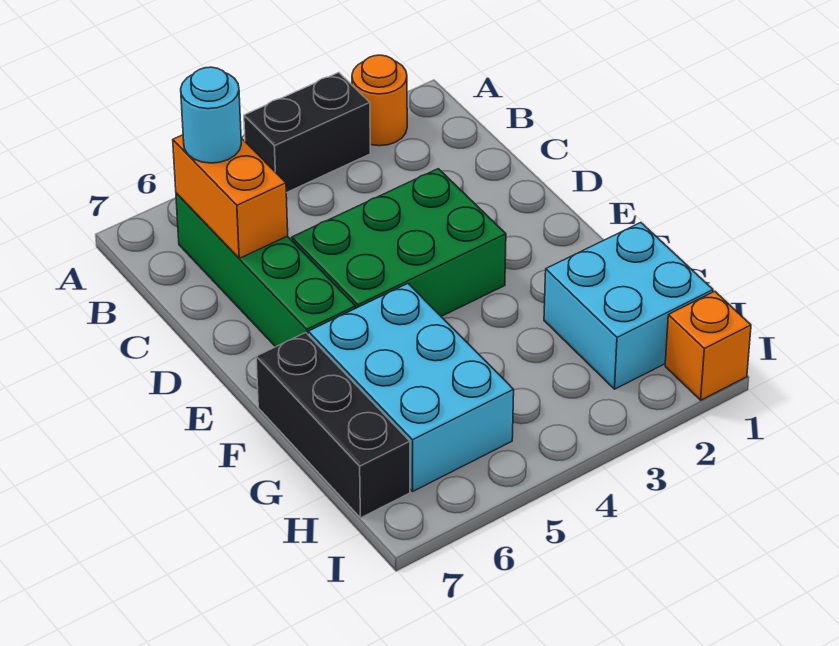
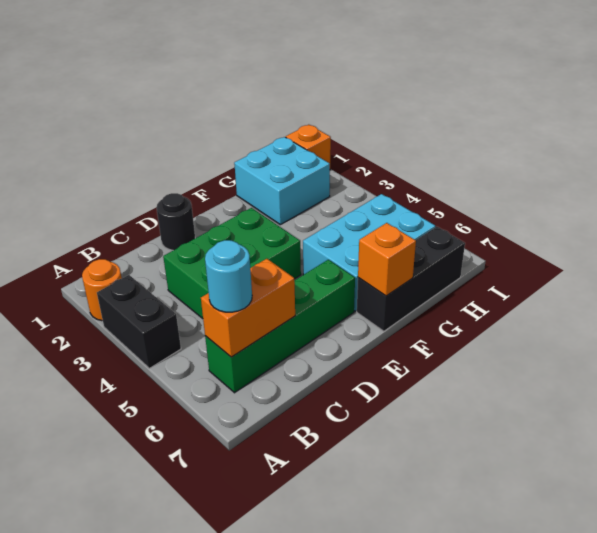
none -> black round brick D1 level 1
green brick D3:E5 level 1 -> green brick C3:E4 level 1
none -> orange brick F7 level 2

